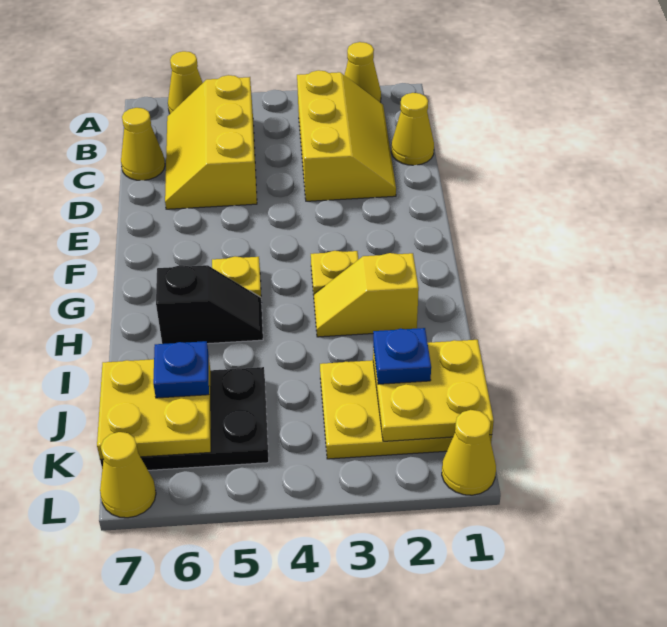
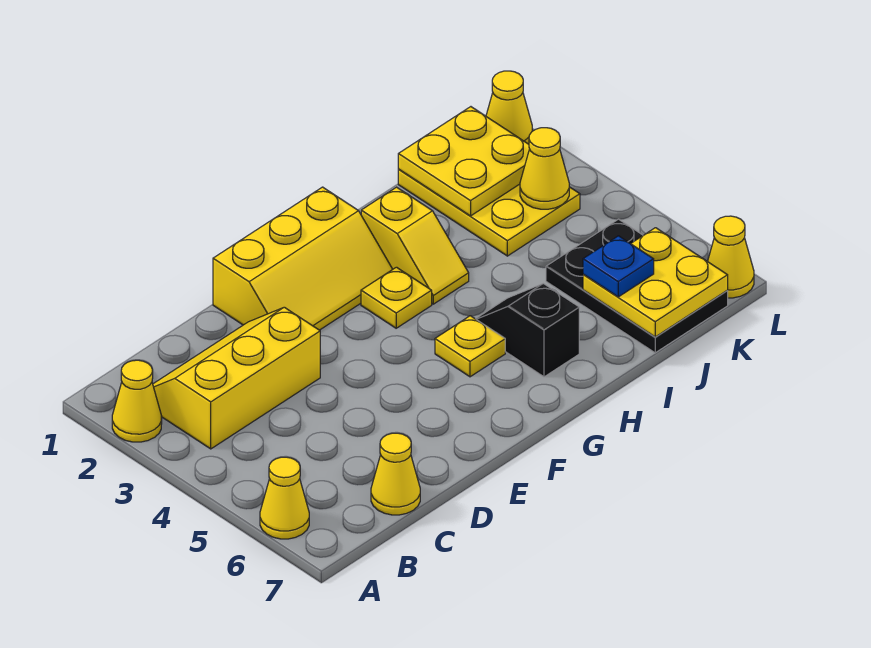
yellow slope B5:D6 level 1 top 5 -> yellow slope E1:G2 level 1 top 1
yellow cone C1 level 1 -> yellow cone K3 level 2
blue plate J2 level 3 -> none

